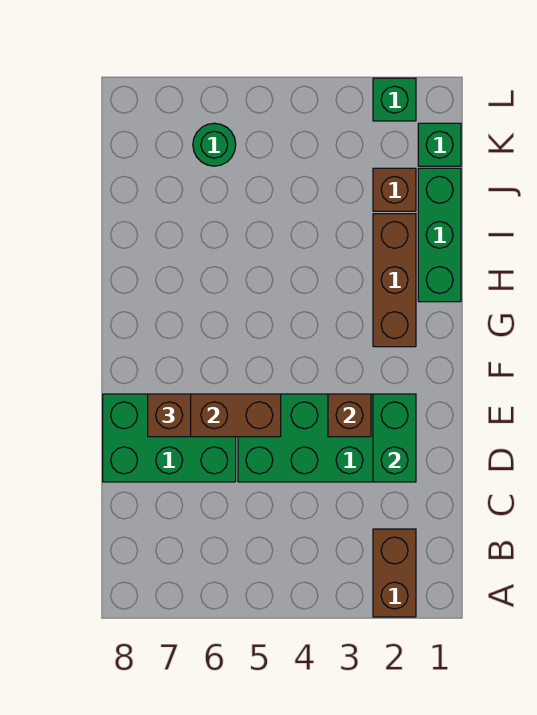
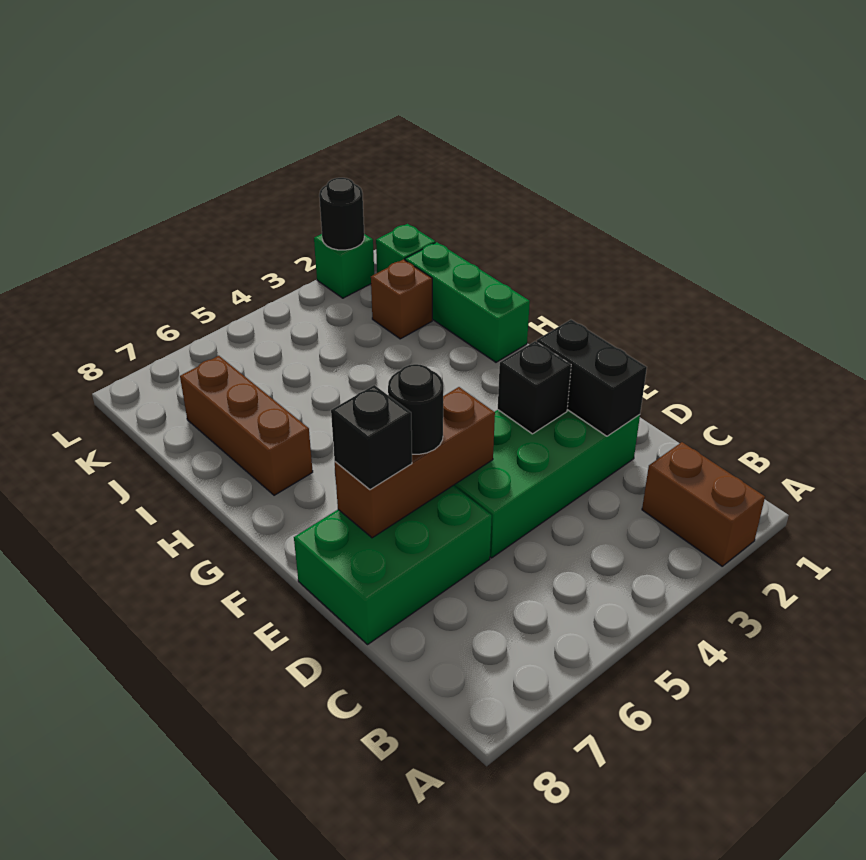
green brick D2:E2 level 2 -> black brick D2:E2 level 2
brown brick E3 level 2 -> black brick E3 level 2
none -> black round brick E6 level 3
brown brick E7 level 3 -> black brick E7 level 3
brown brick G2:I2 level 1 -> brown brick H7:J7 level 1
green round brick K6 level 1 -> none
none -> black round brick L2 level 2

